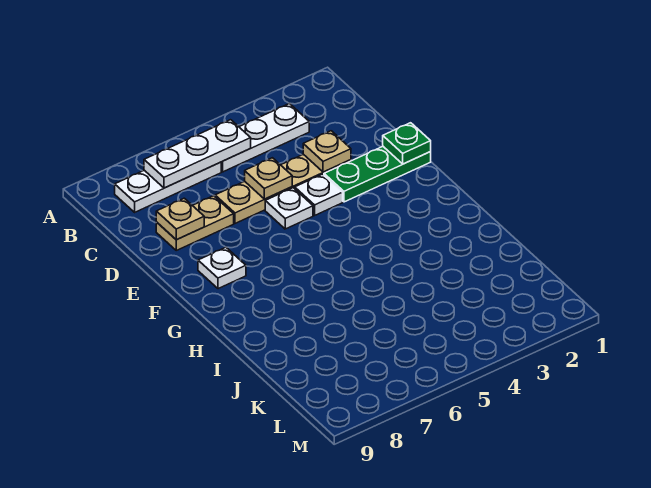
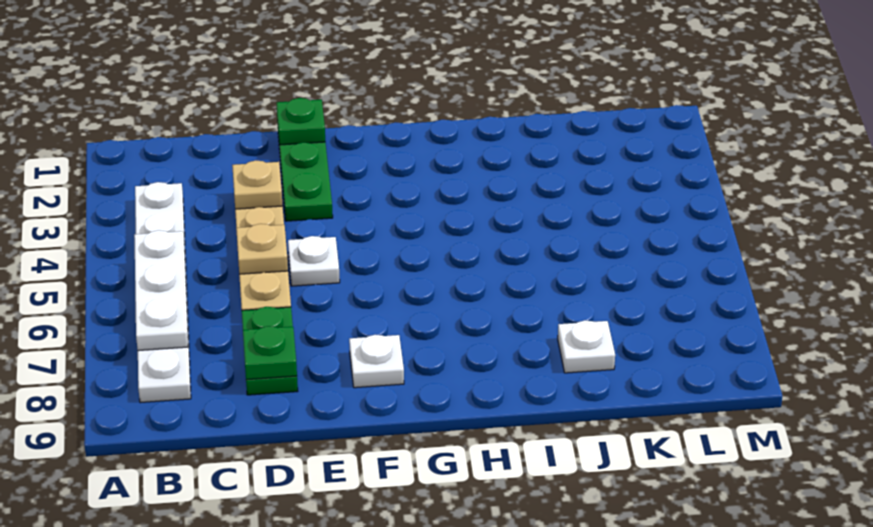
tan plate D7:D8 level 1 -> green plate D7:D8 level 1
tan plate D8 level 2 -> green plate D8 level 2
white plate E4 level 1 -> white plate J8 level 1

